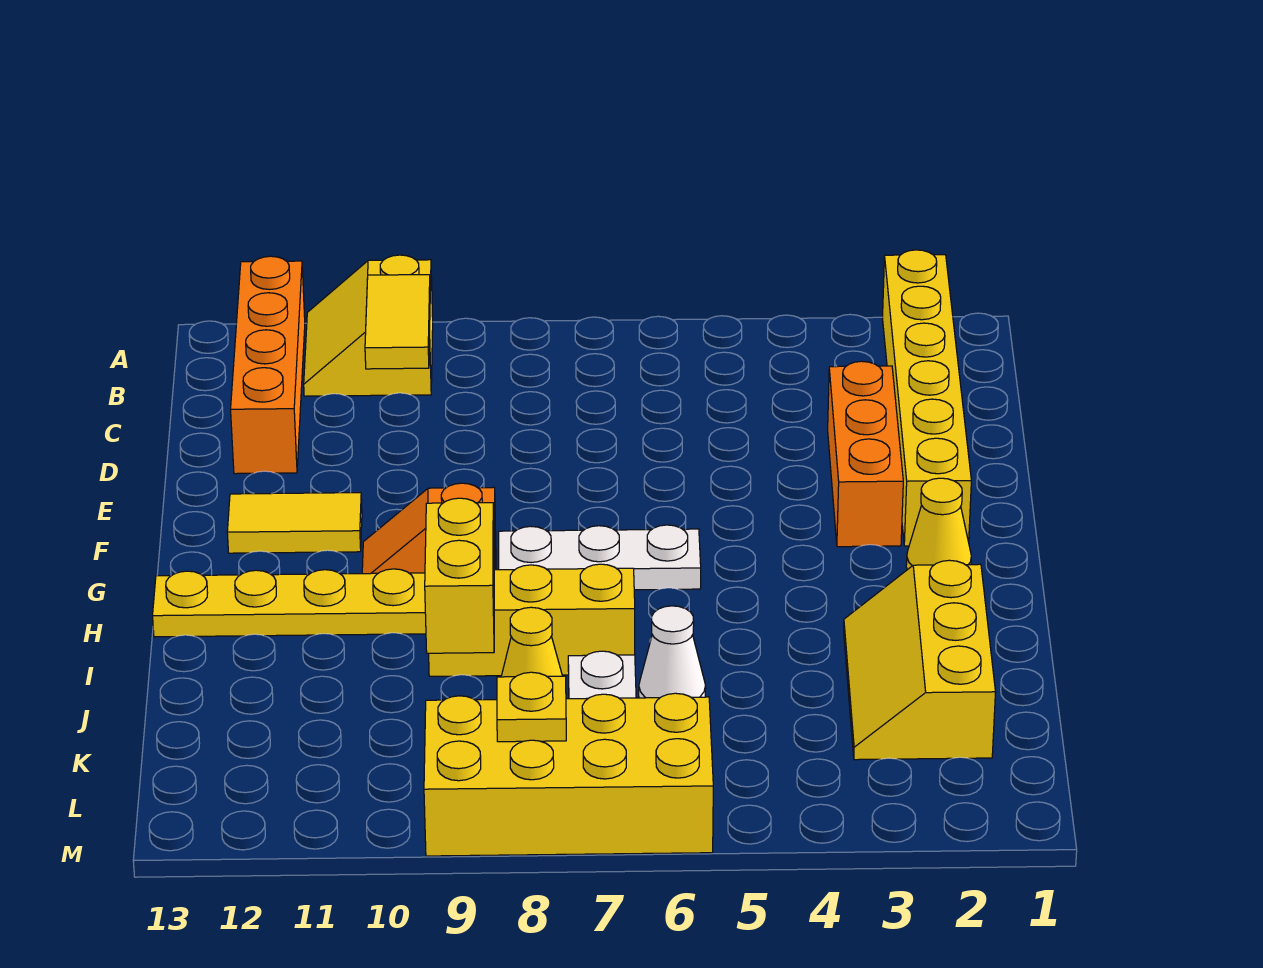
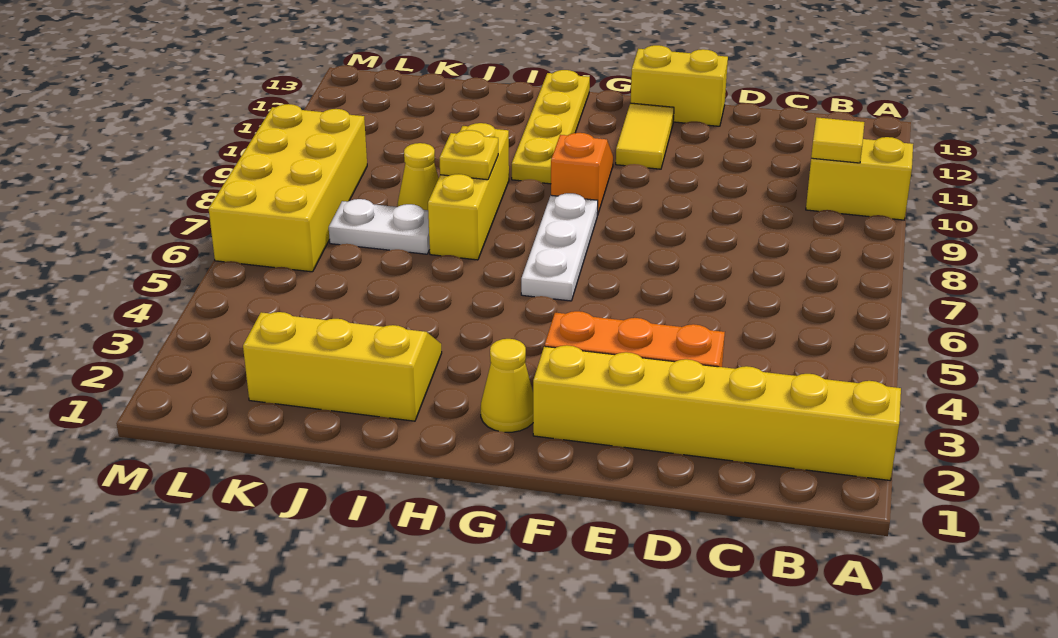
orange brick A12:D12 level 1 -> none
yellow tile B10:C10 level 2 -> yellow tile B10 level 2
yellow brick I9:J9 level 2 -> yellow brick E13:F13 level 1
white cone J6 level 1 -> none
yellow plate L8 level 2 -> yellow plate I8 level 2

